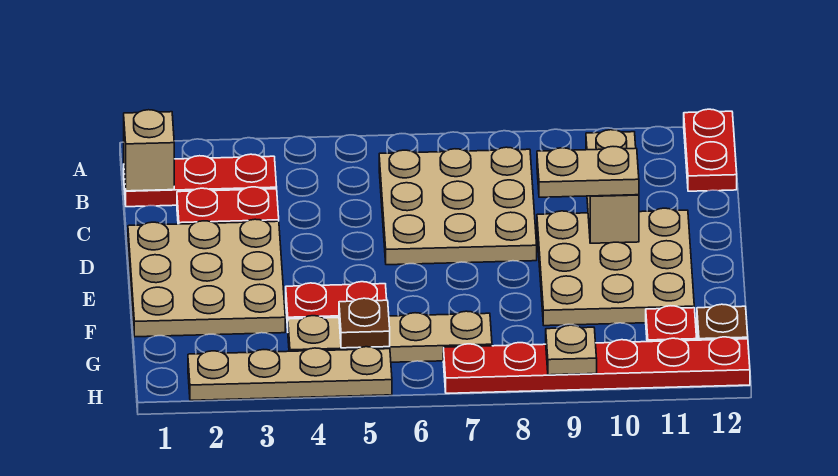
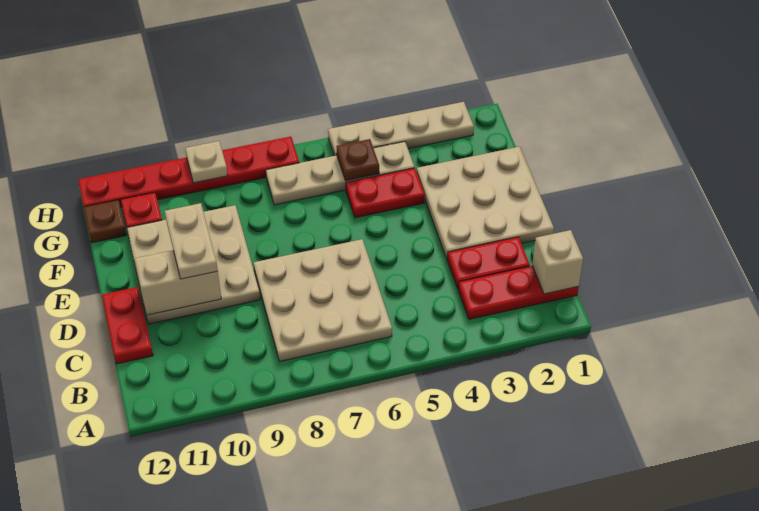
red plate A12:B12 level 1 -> red plate C12:D12 level 1
tan brick C10:D10 level 2 -> tan brick D10:D11 level 2
tan plate D9:D10 level 3 -> tan plate D10:E10 level 3

